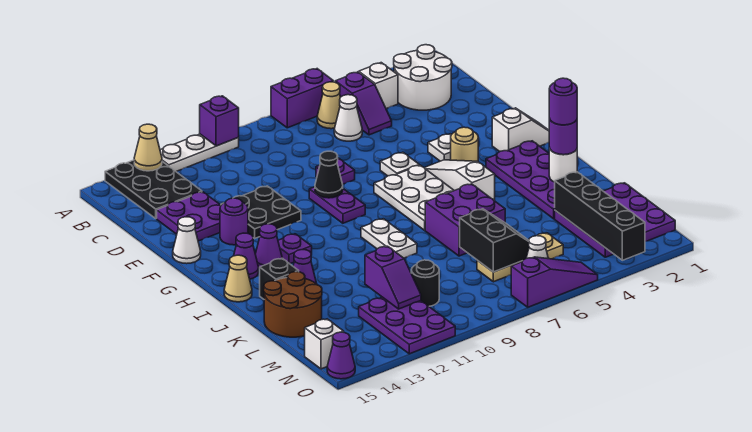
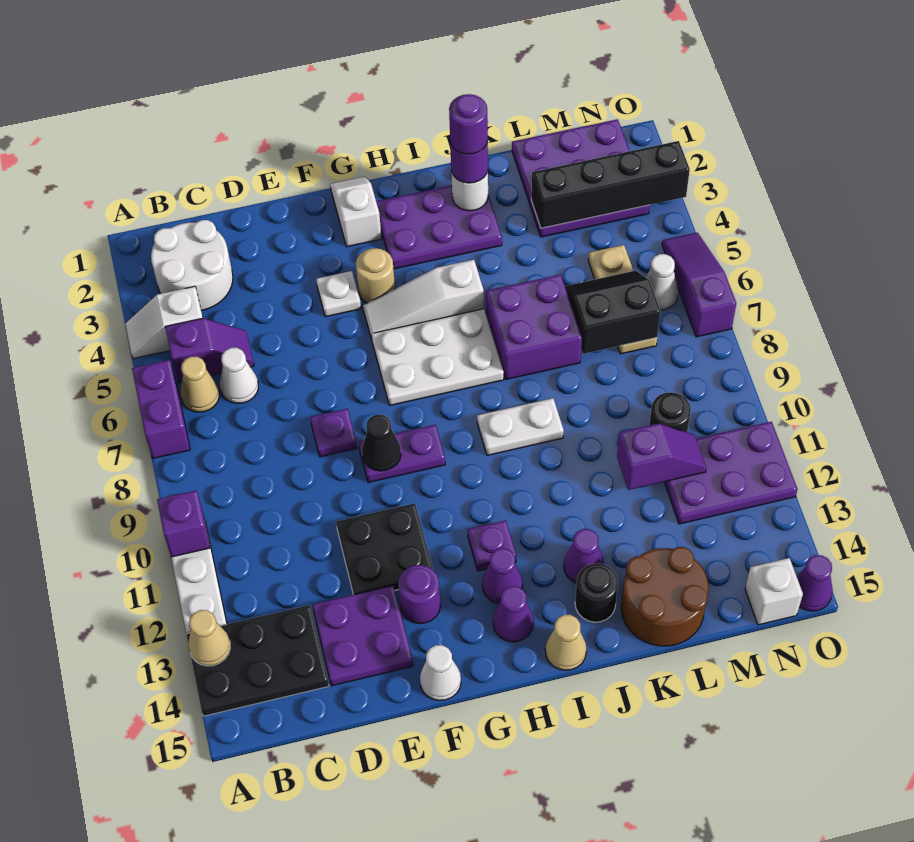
white plate F6 level 1 -> none
purple plate H2:K3 level 1 -> purple plate H2:J3 level 1
black brick J14 level 1 -> black round brick J14 level 1

